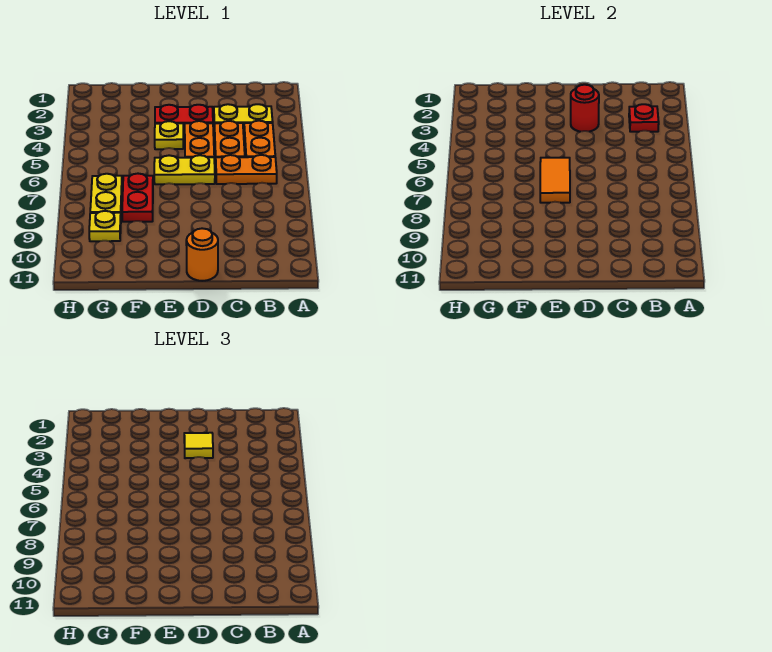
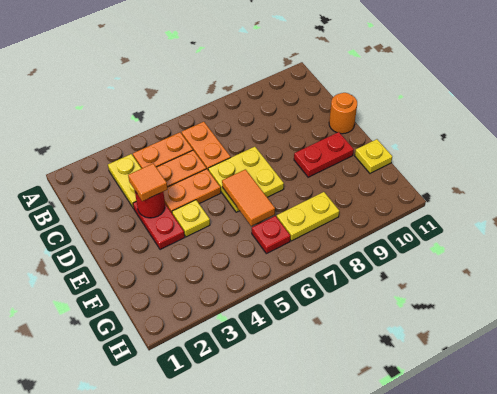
red plate B3 level 2 -> red plate G6 level 1
yellow tile D3 level 3 -> orange tile D3 level 3
yellow plate D6:E6 level 1 -> yellow plate D6:E7 level 1
orange tile E6:E7 level 2 -> orange tile E6:F6 level 2
red plate F7:F8 level 1 -> red plate E9:E10 level 1
yellow plate G9 level 1 -> yellow plate F11 level 1

